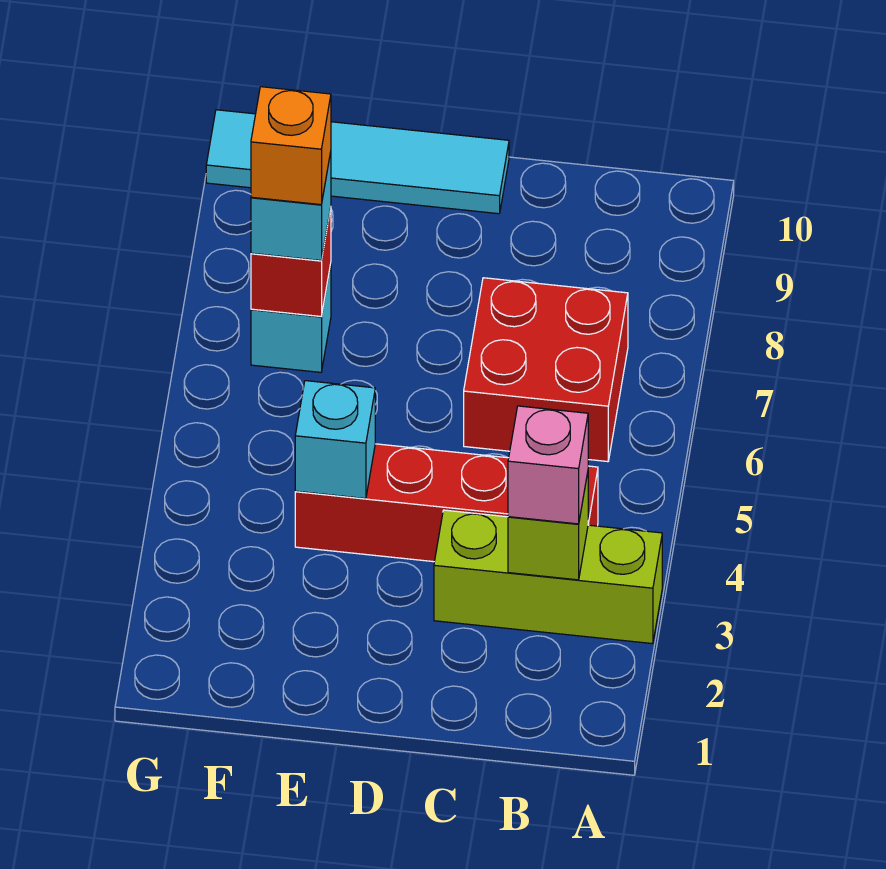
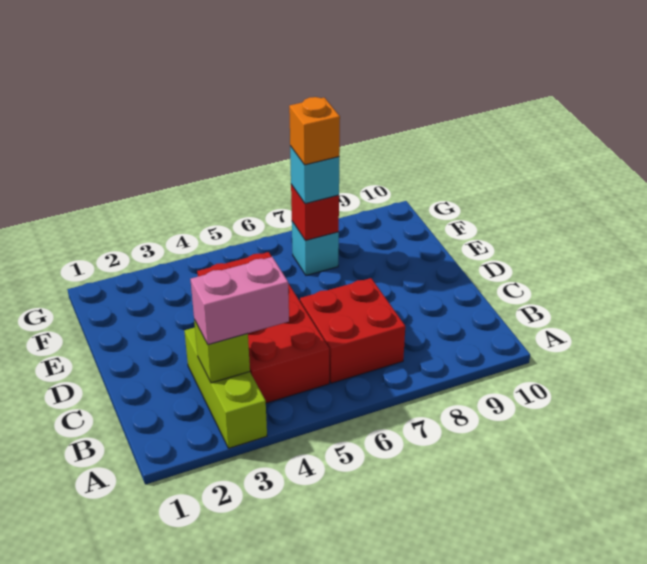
pink brick B3 level 3 -> pink brick B3:B4 level 3
red brick B4:E4 level 1 -> red brick B4:E5 level 1
cyan tile D10:G10 level 1 -> none
cyan brick E4 level 2 -> none

